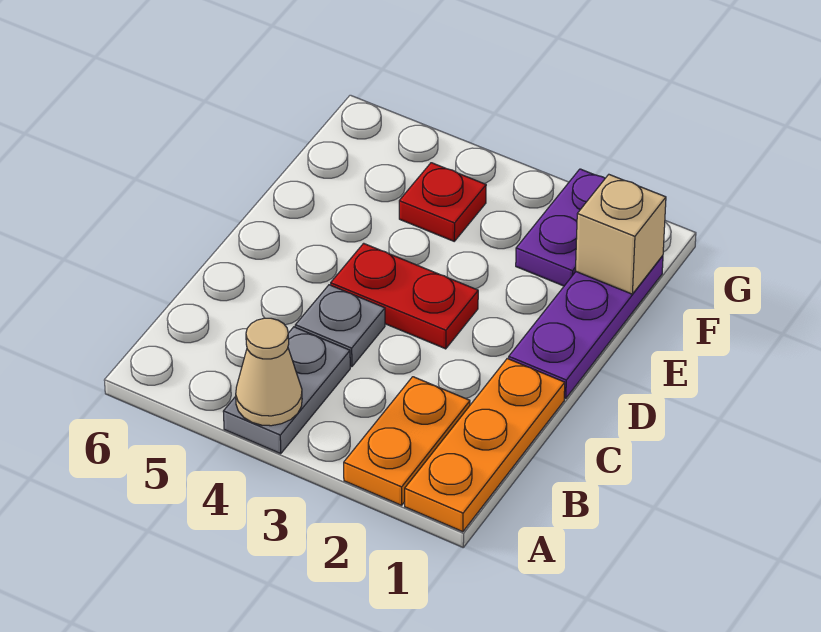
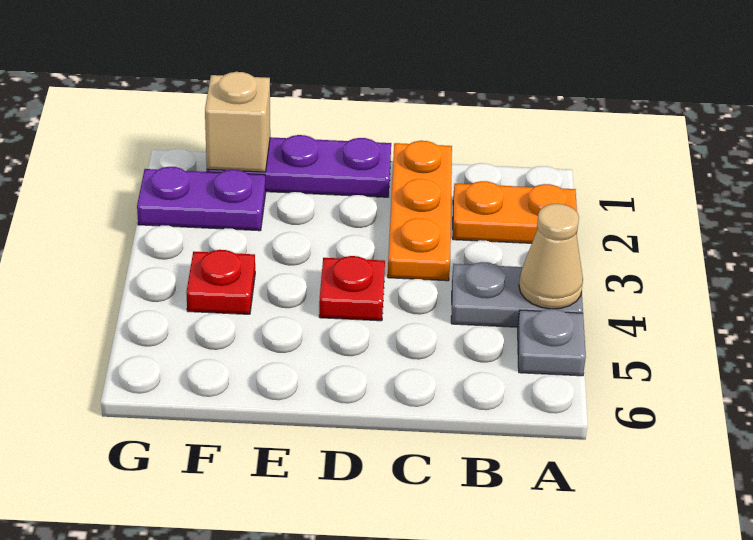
orange plate A1:C1 level 1 -> orange plate C1:C3 level 1
grey plate C4 level 1 -> grey plate A5 level 1
red plate D3:D4 level 1 -> red plate D4 level 1

